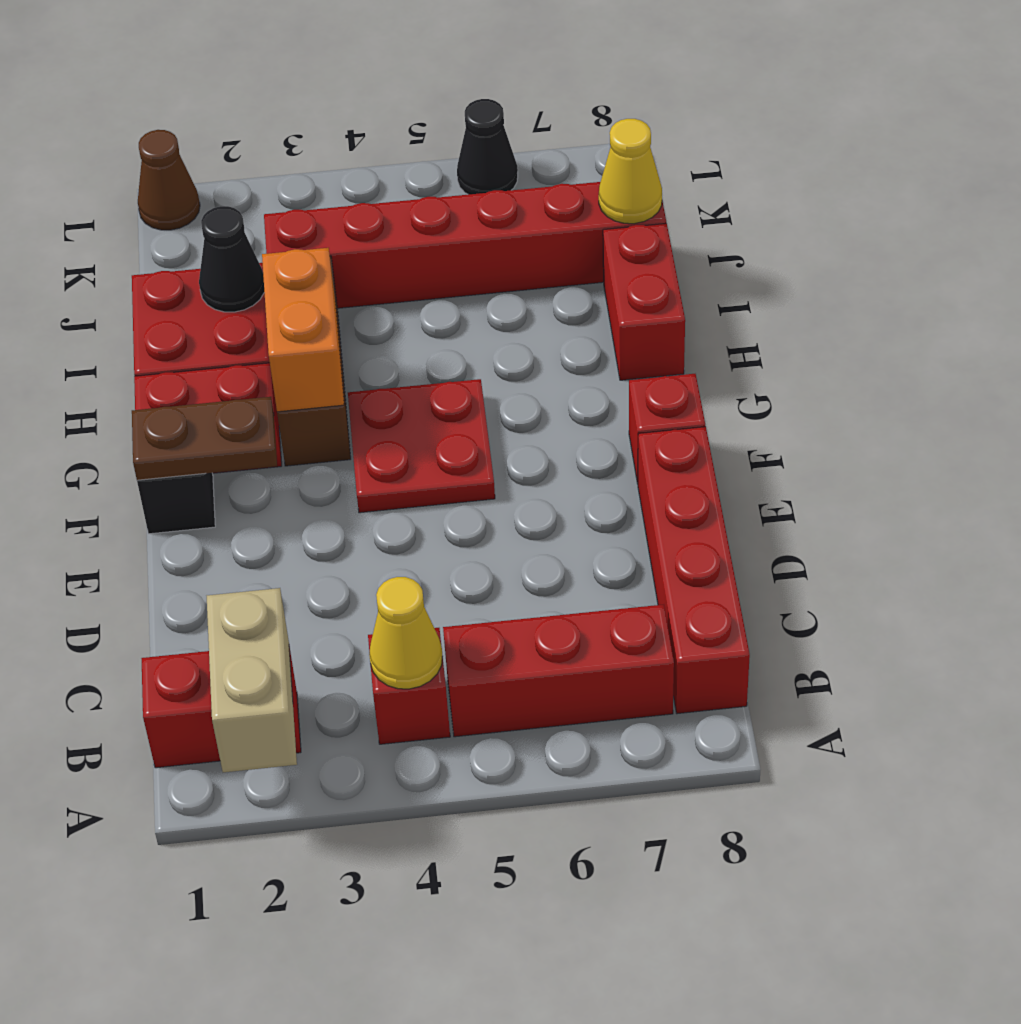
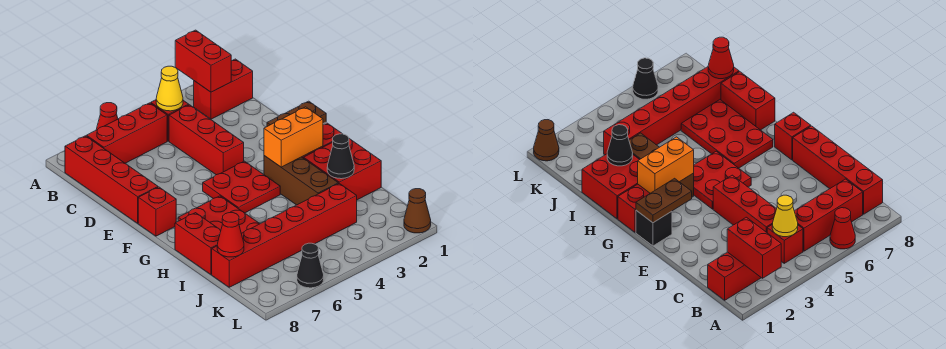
tan brick A2:B2 level 2 -> red brick A2:B2 level 2
none -> red cone A6 level 1
none -> red brick C4:E4 level 1
orange brick G3:H3 level 2 -> orange brick G2:G3 level 2
none -> red plate G6:I7 level 1
yellow cone J8 level 2 -> red cone J8 level 2

